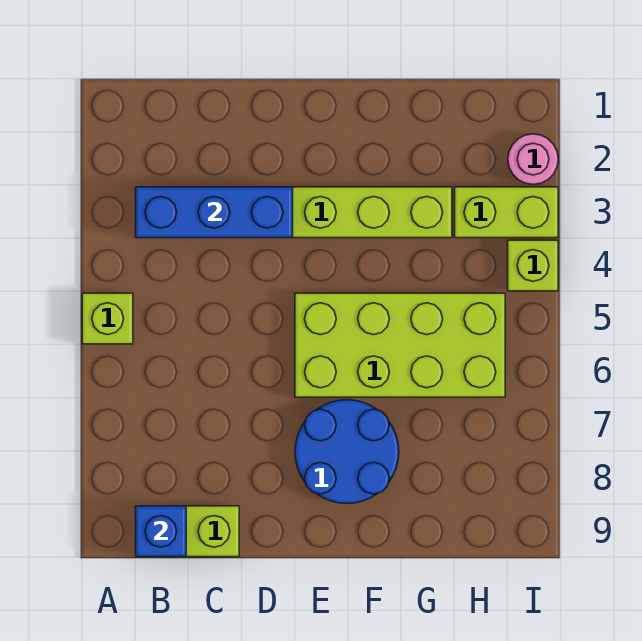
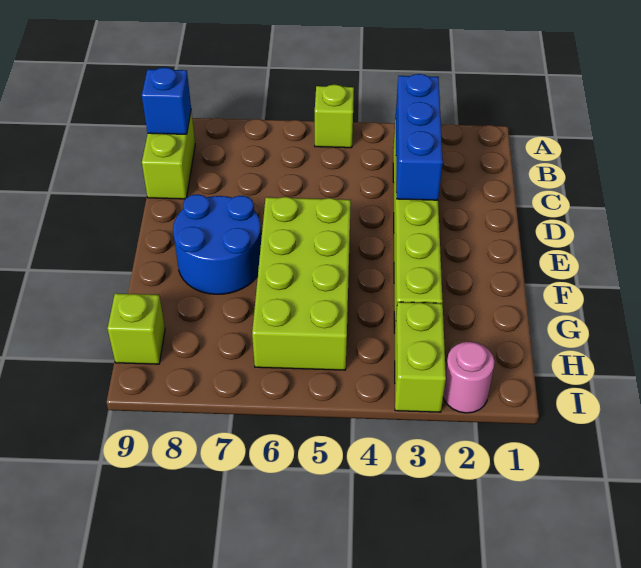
lime brick I4 level 1 -> lime brick H9 level 1

